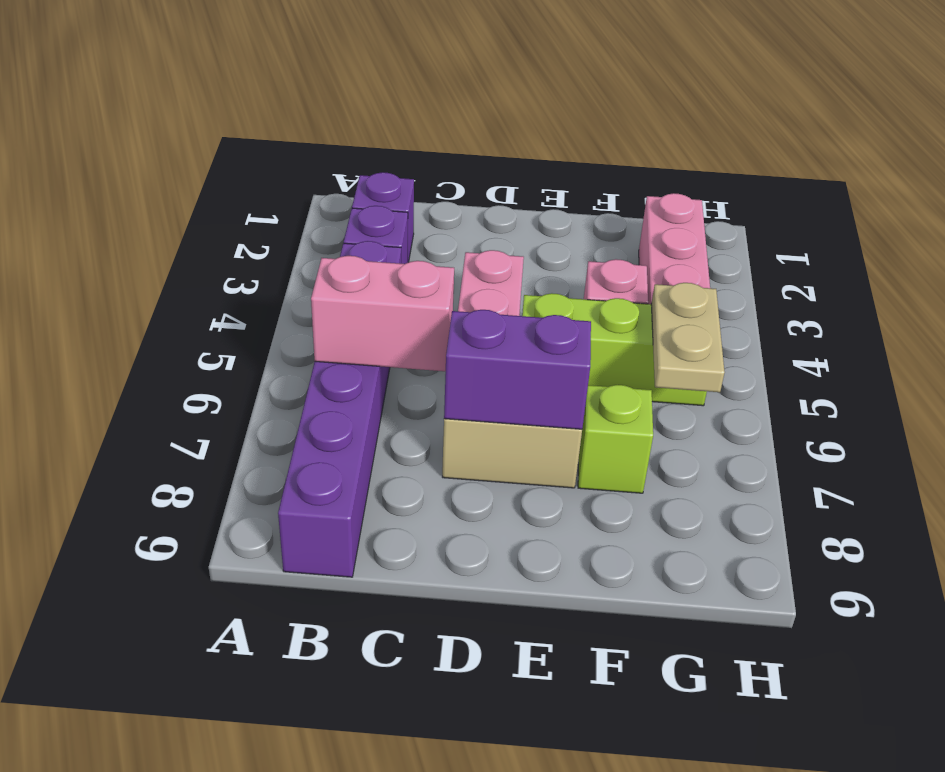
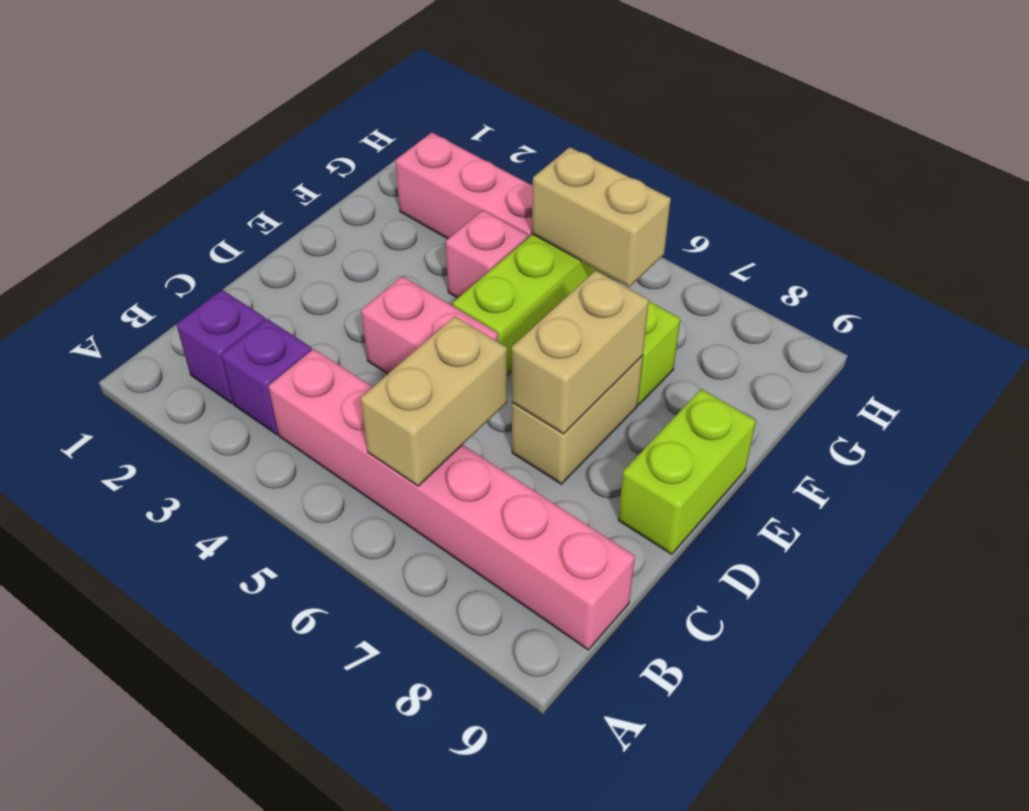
purple brick B4:B9 level 1 -> pink brick B4:B9 level 1
pink brick B6:C6 level 2 -> tan brick B6:C6 level 2
purple brick D7:E7 level 2 -> tan brick D7:E7 level 2
none -> lime brick D9:E9 level 1
tan plate G5:G6 level 2 -> tan brick G5:G6 level 2

